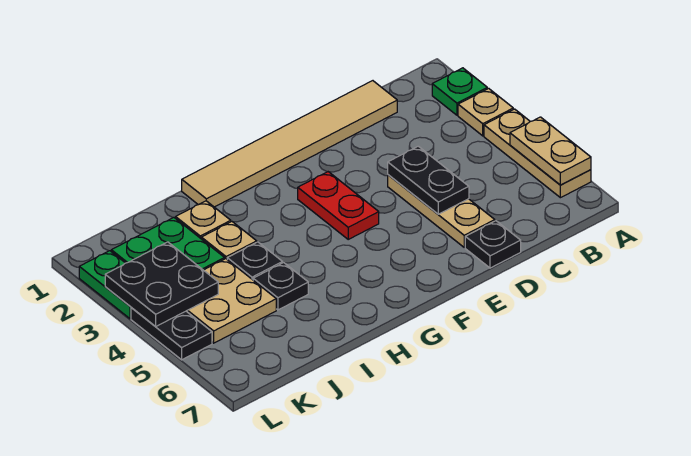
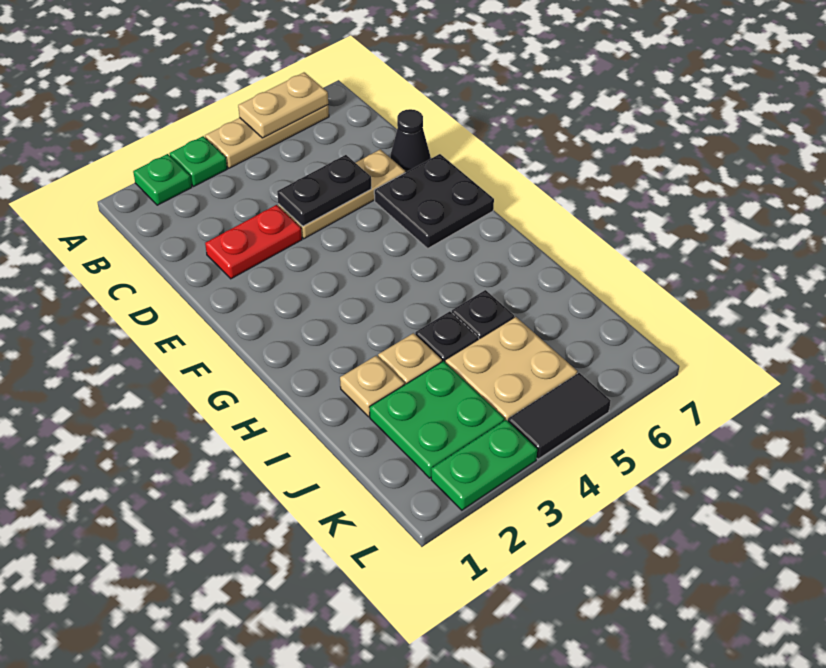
tan plate A3 level 1 -> green plate A3 level 1
tan tile C1:H1 level 1 -> none
black plate D7 level 1 -> black cone D7 level 1
red plate F3:F4 level 1 -> red plate D2:D3 level 1
black plate K3:L4 level 2 -> black plate E6:F7 level 1
black plate L4:L5 level 1 -> black tile L4:L5 level 1

